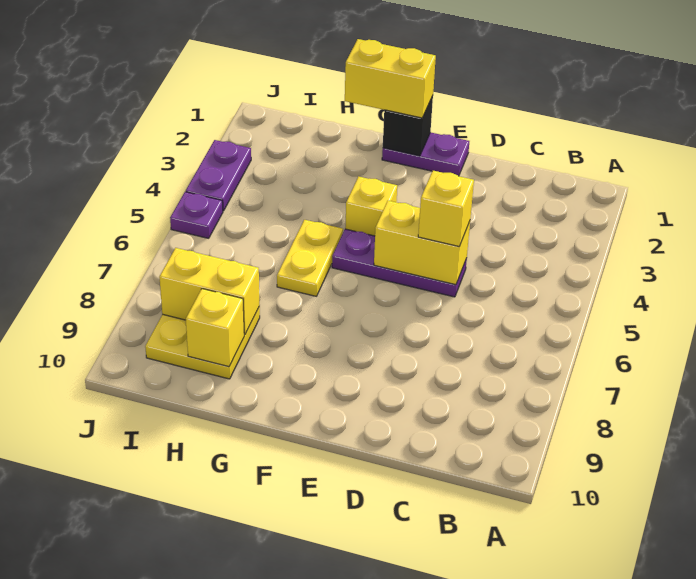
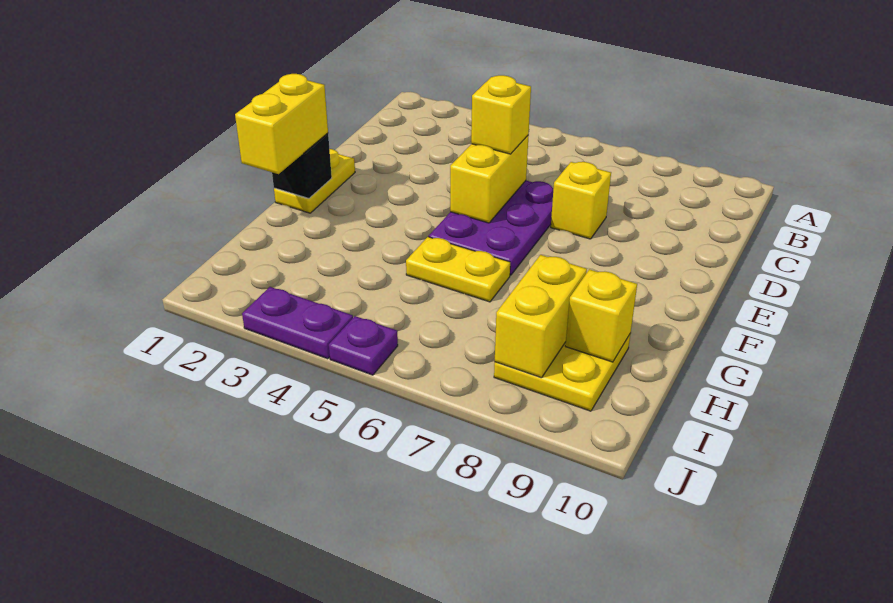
purple plate D5:F5 level 1 -> purple plate D5:F6 level 1
purple plate E1:F1 level 1 -> yellow plate E1:F1 level 1
yellow brick F4 level 1 -> yellow brick D7 level 1

